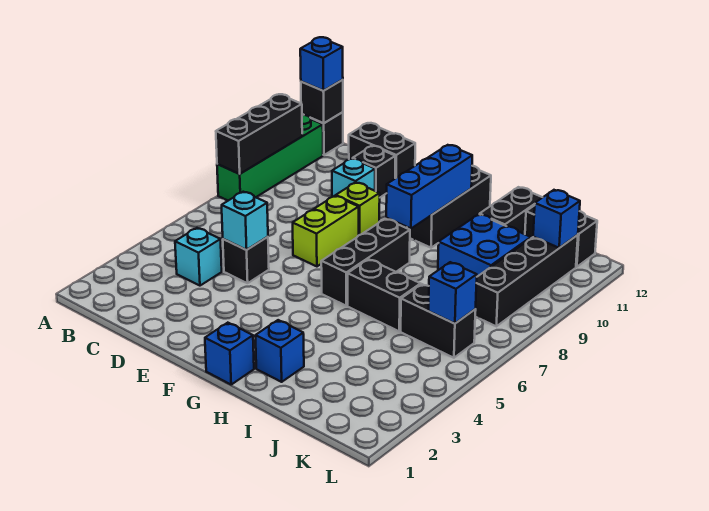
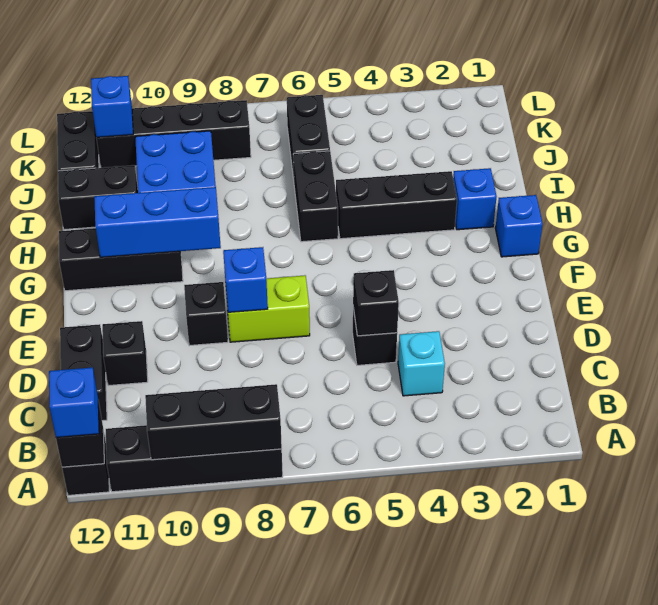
green brick A8:A11 level 1 -> black brick A8:A11 level 1
cyan brick D5 level 2 -> black brick D5 level 2
cyan brick D10 level 1 -> none
lime brick E9 level 1 -> black brick E9 level 1
black brick G6:G8 level 1 -> black brick H3:H5 level 1
blue brick K6 level 2 -> blue brick E8 level 2

